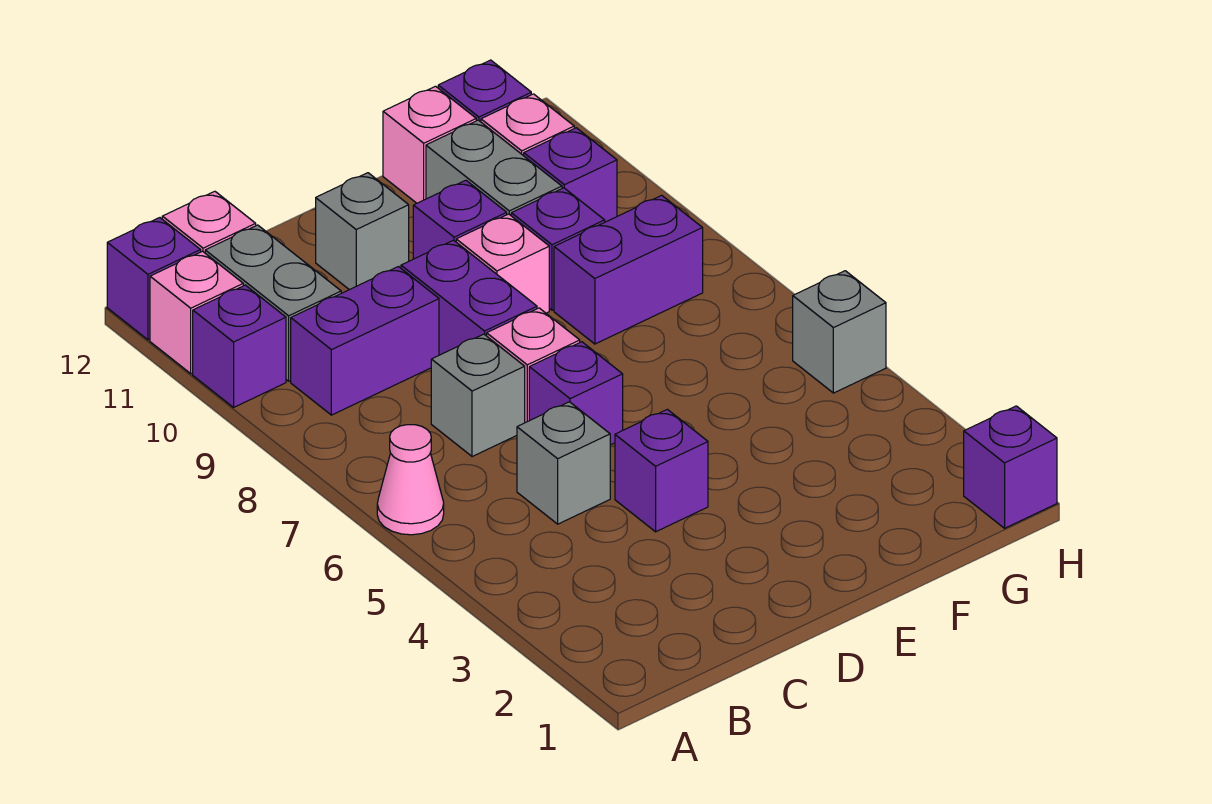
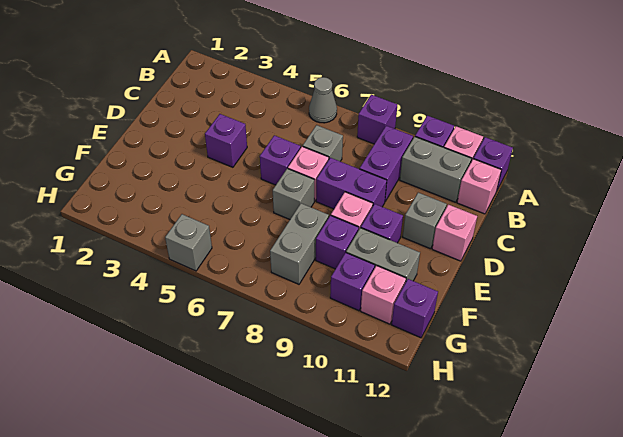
pink cone A6 level 1 -> grey cone A6 level 1
grey brick C5 level 1 -> grey brick E7 level 1
purple brick F8:G8 level 1 -> grey brick F8:G8 level 1
pink brick F12 level 1 -> pink brick D12 level 1
purple brick H1 level 1 -> purple brick A8 level 1

